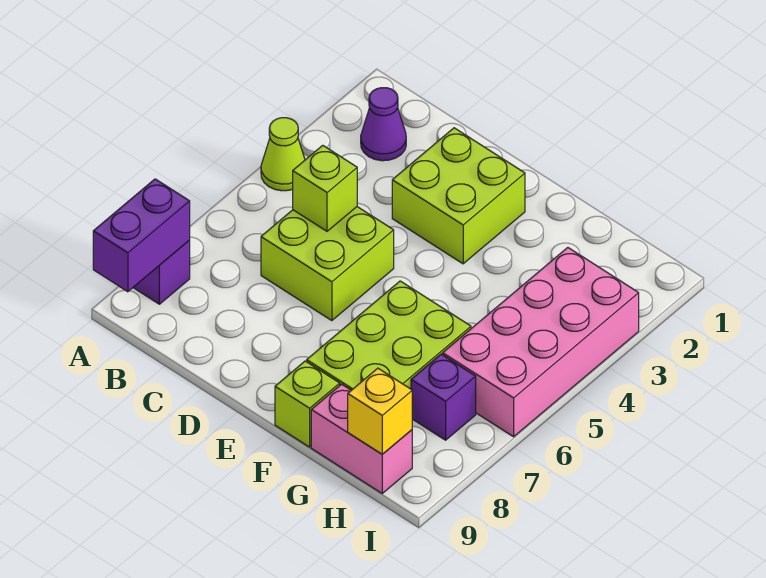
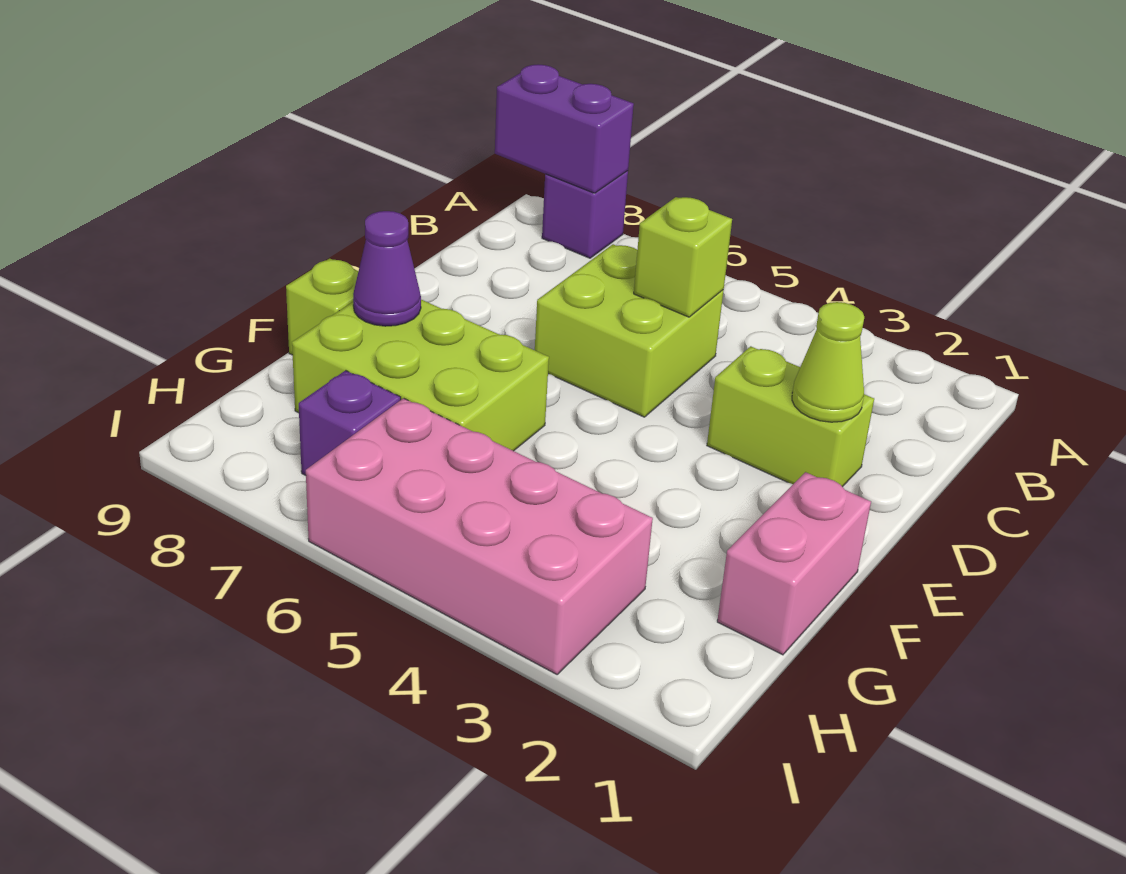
lime cone A4 level 1 -> lime cone D2 level 2
purple cone B2 level 1 -> purple cone F8 level 2
lime brick D2:E3 level 1 -> lime brick D2:D3 level 1
pink brick G9:H9 level 1 -> pink brick F1:G1 level 1
yellow brick H9 level 2 -> none

